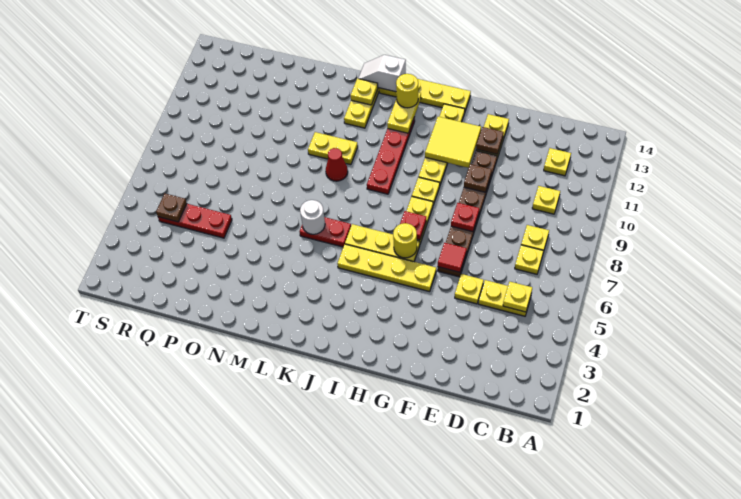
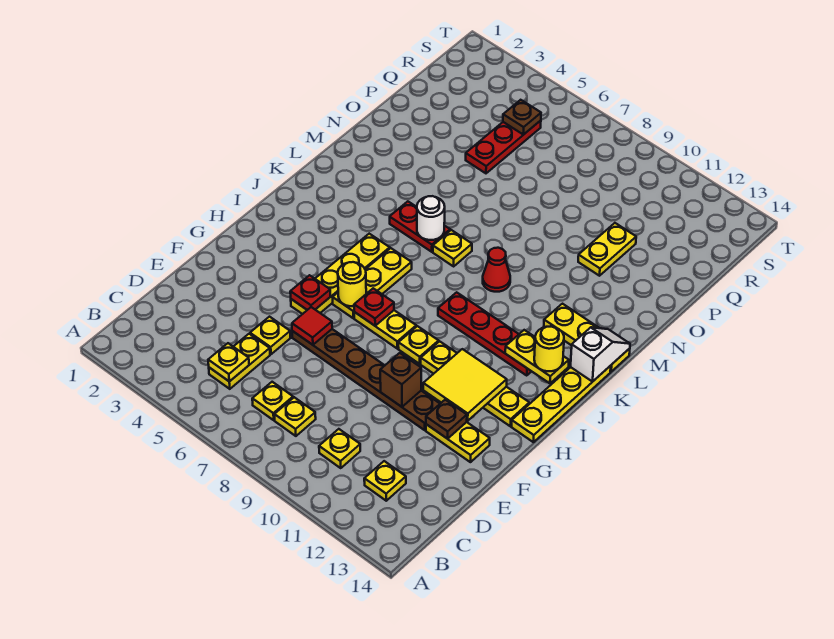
red plate F8 level 2 -> red plate G5 level 2
brown plate F10 level 2 -> brown brick F10 level 2
red plate K6:L6 level 1 -> red plate L5:L6 level 1
yellow plate L10:M10 level 1 -> yellow plate O11:P11 level 1
yellow plate L13 level 2 -> yellow plate L7 level 1

